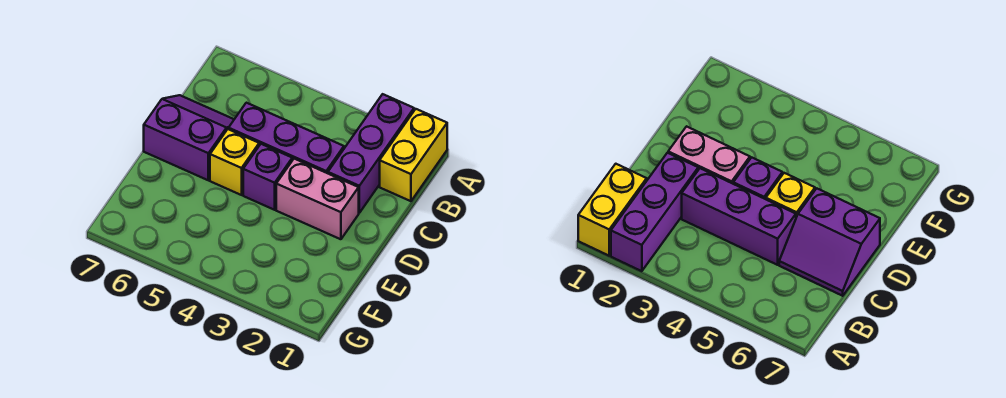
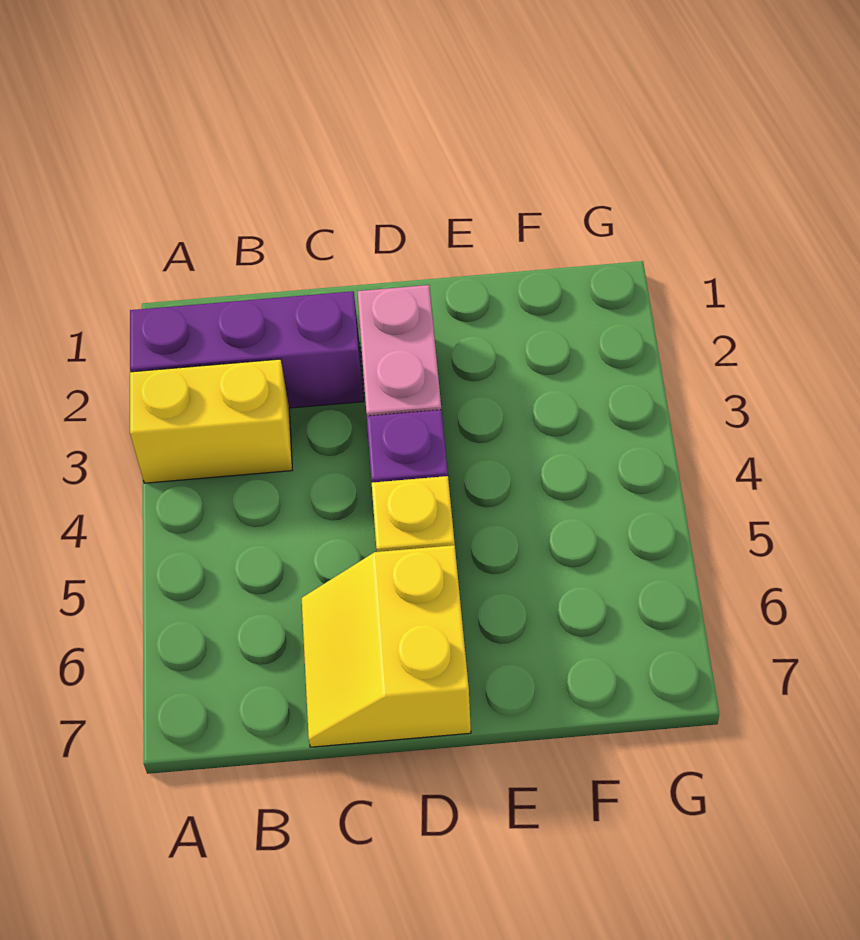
yellow brick A1:B1 level 1 -> yellow brick A3:B3 level 1
purple brick C3:C5 level 1 -> none
purple slope C6:D7 level 1 top D -> yellow slope C6:D7 level 1 top D

